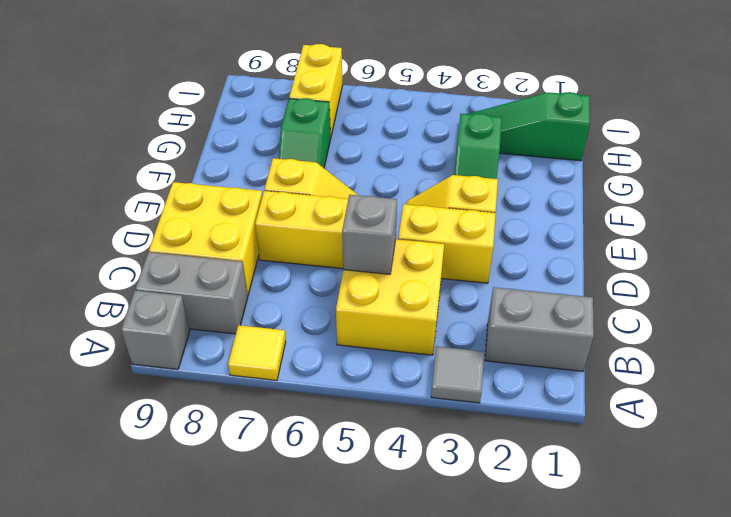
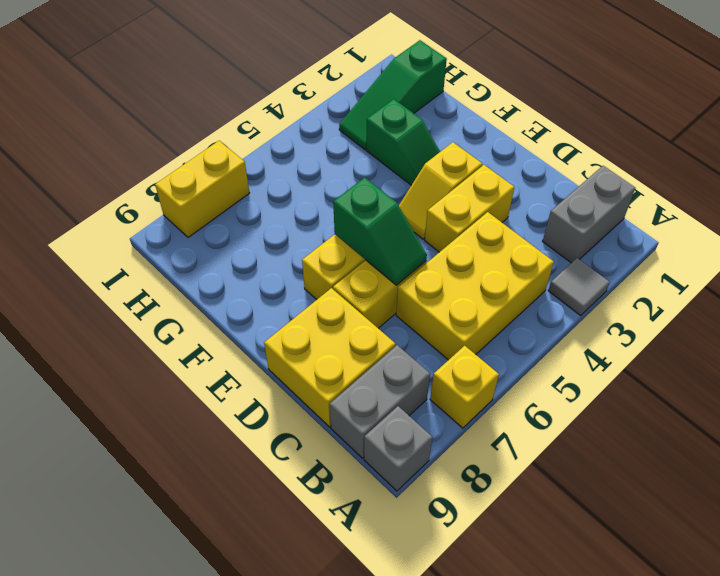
yellow tile A7 level 1 -> yellow brick A7 level 1
yellow brick B4:C5 level 1 -> yellow brick B4:C6 level 1
grey brick C5 level 2 -> none
green slope F7:G7 level 1 top G -> green slope D6:E6 level 2 top E
yellow brick H7:I7 level 1 -> yellow brick I7:I8 level 1

